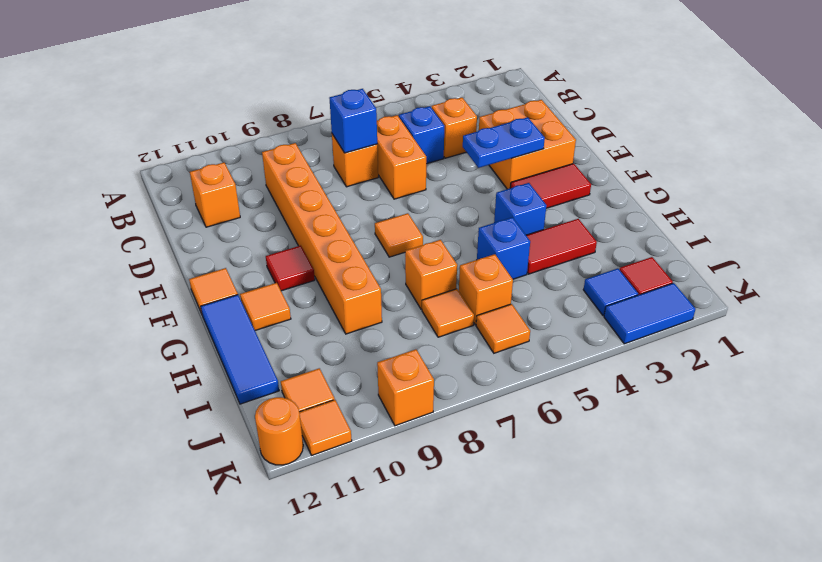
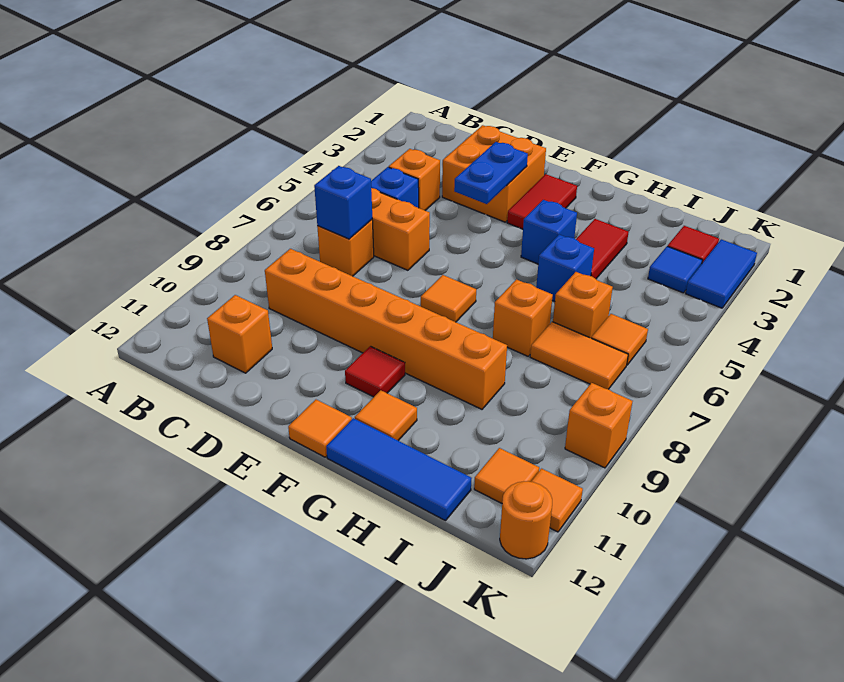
orange tile I7 level 1 -> orange tile I7:J7 level 1

